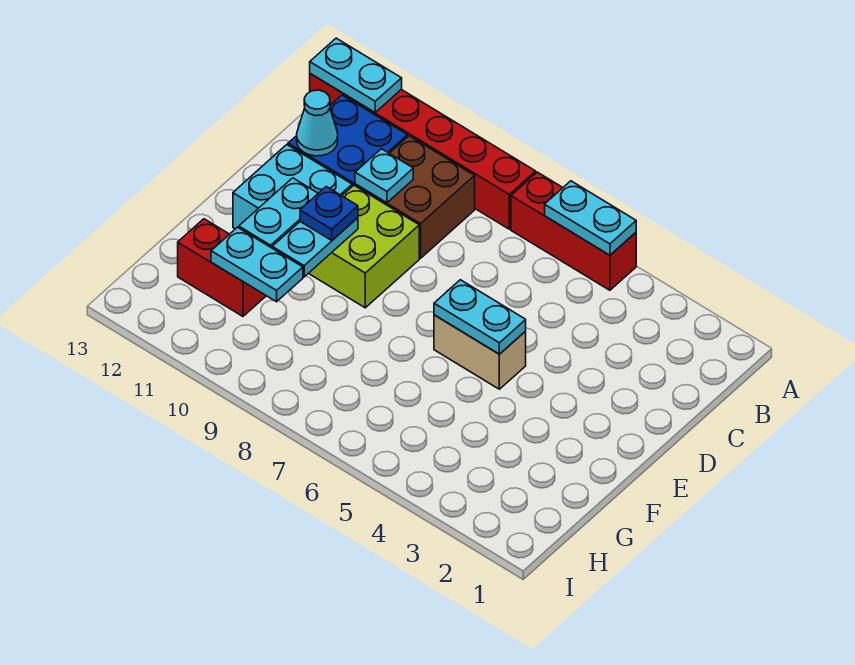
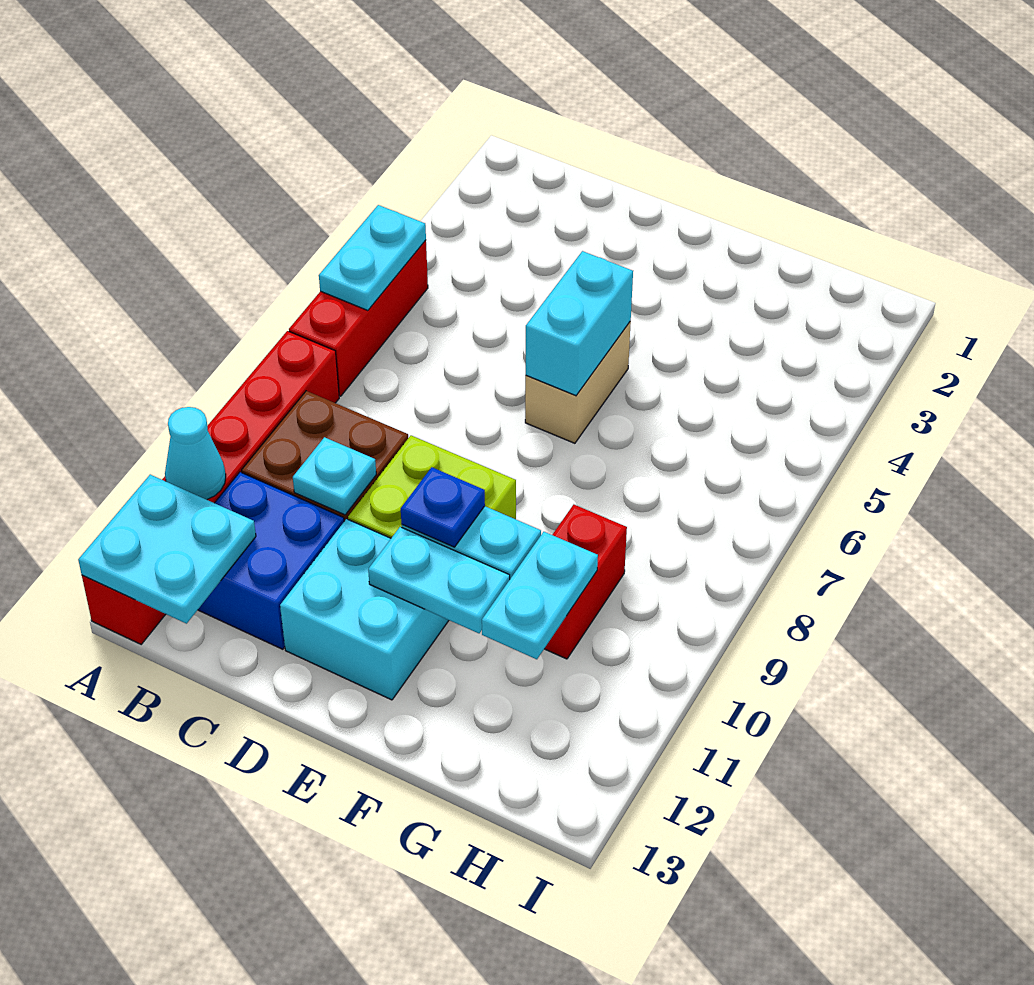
cyan plate A12:A13 level 2 -> cyan plate A12:B13 level 2
cyan cone C12 level 2 -> cyan cone A11 level 2
cyan plate E5:E6 level 2 -> cyan brick E5:E6 level 2
red brick G11:G12 level 1 -> red brick G9:G10 level 1

